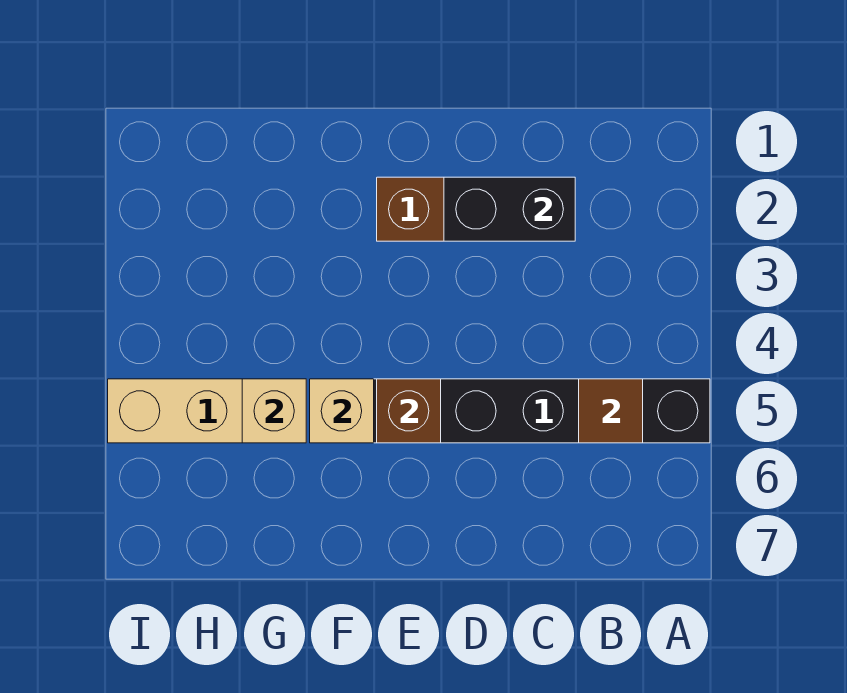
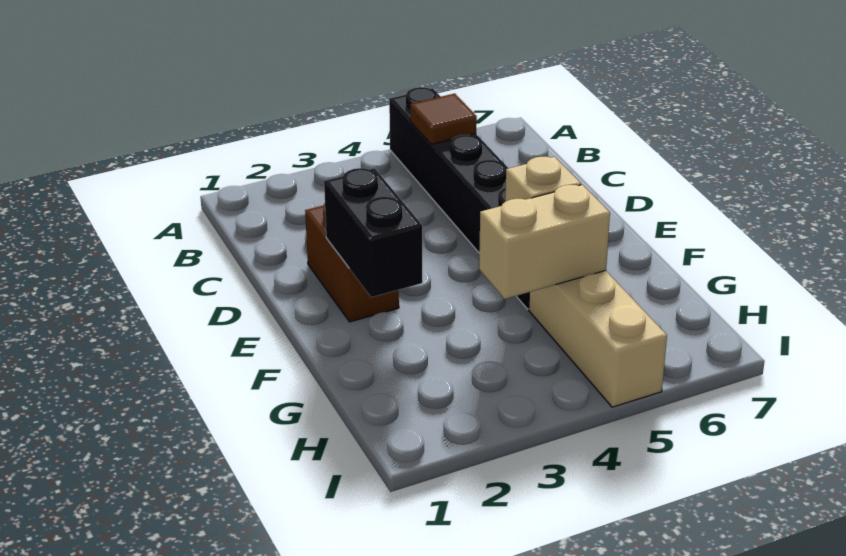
black brick C2:D2 level 2 -> black brick E2:F2 level 2
brown brick E5 level 2 -> none
tan brick G5 level 2 -> tan brick G4:G5 level 2

